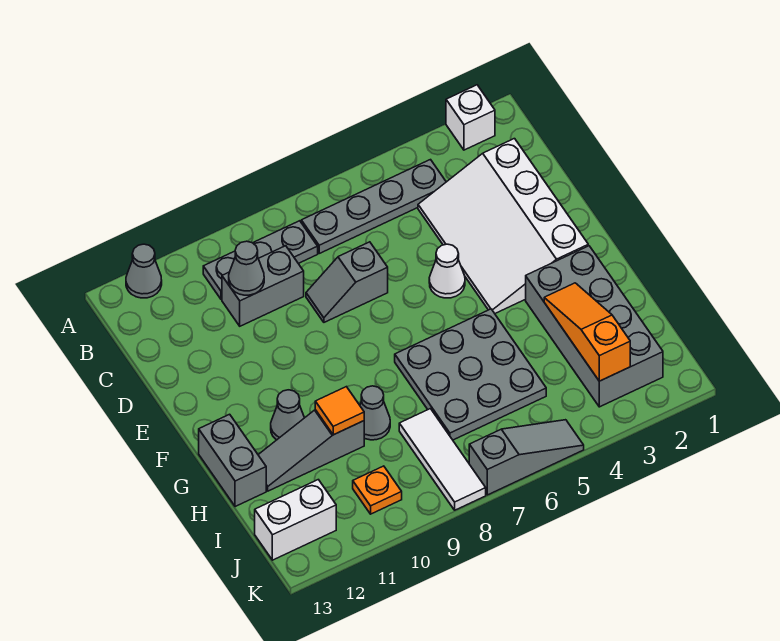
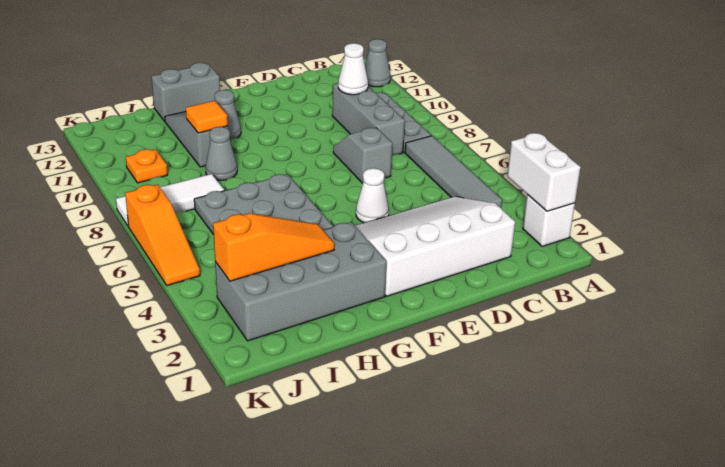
grey plate B4:B7 level 1 -> grey tile B4:B7 level 1
grey brick C9:C10 level 1 -> grey brick C8:C10 level 1
grey cone C10 level 2 -> white cone C10 level 2
white brick J12:J13 level 1 -> white brick A2:A3 level 2
grey slope K5:K7 level 1 top 7 -> orange slope K5:K7 level 1 top 7

